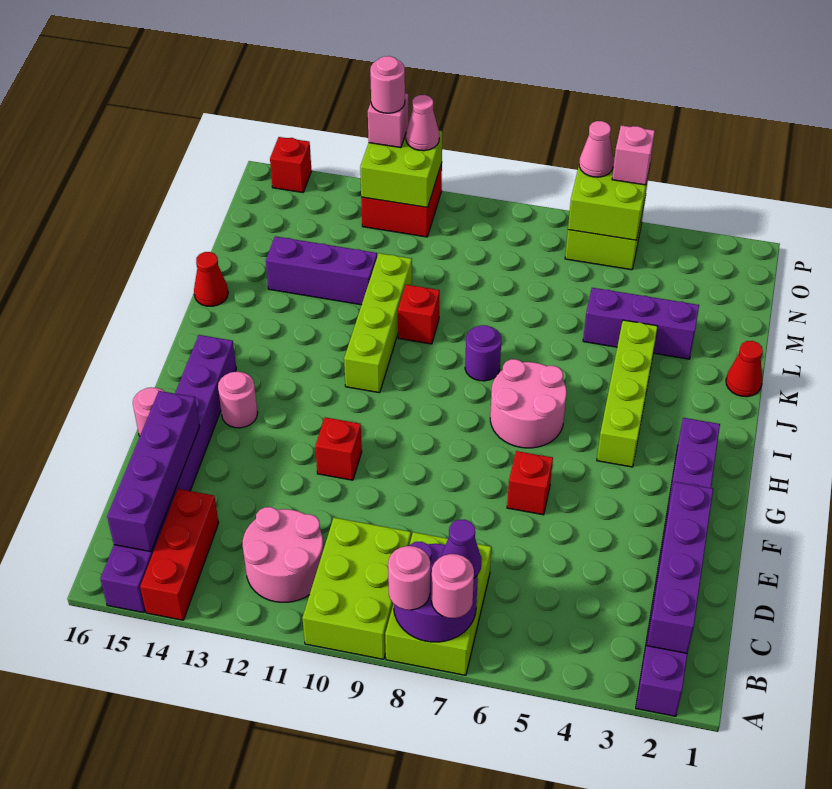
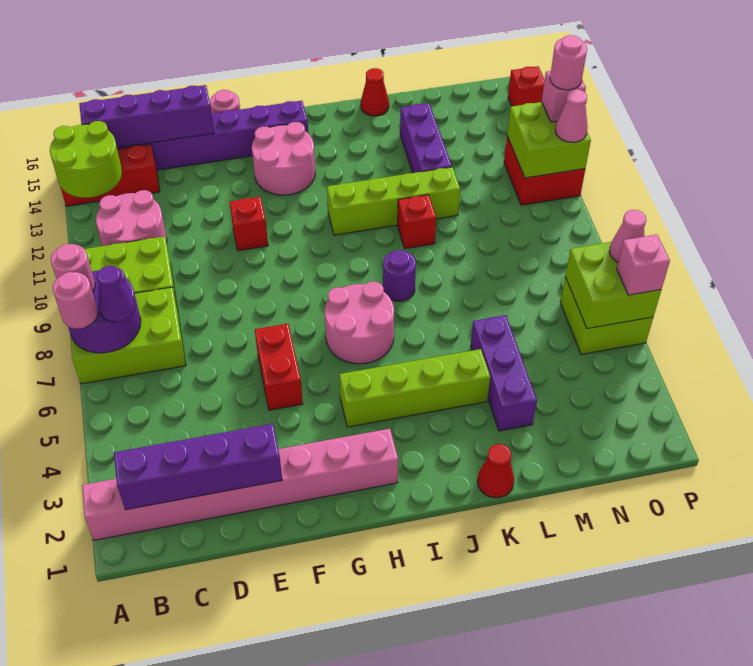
purple brick A2:H2 level 1 -> pink brick A2:H2 level 1
none -> lime round brick A13:B14 level 2
red brick F6 level 1 -> red brick F5:F6 level 1
pink round brick G14 level 1 -> pink round brick G13:H14 level 1

